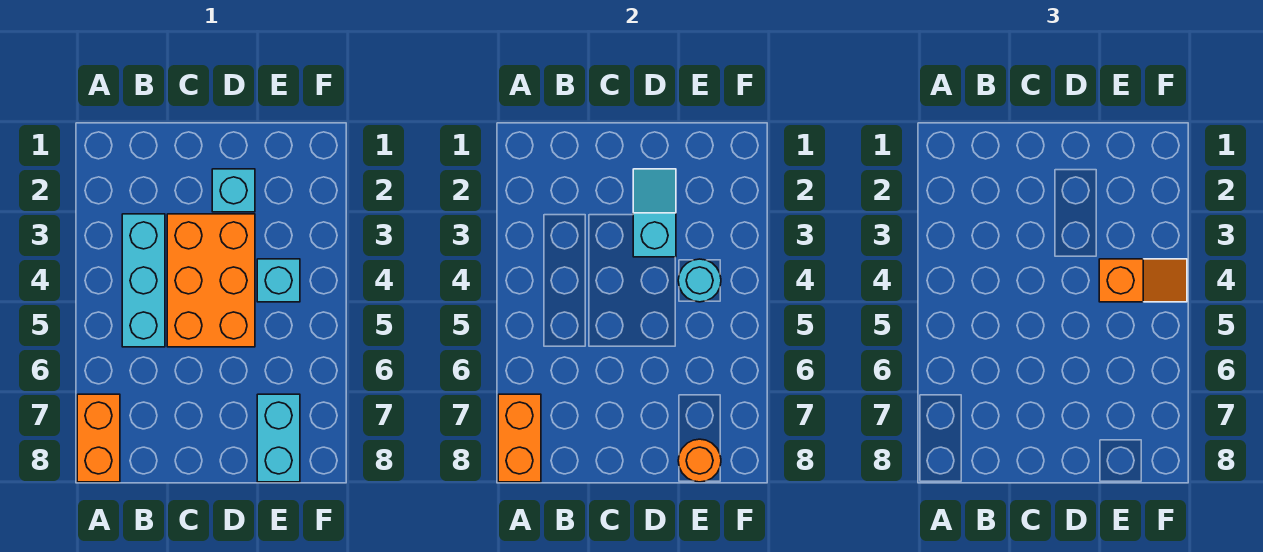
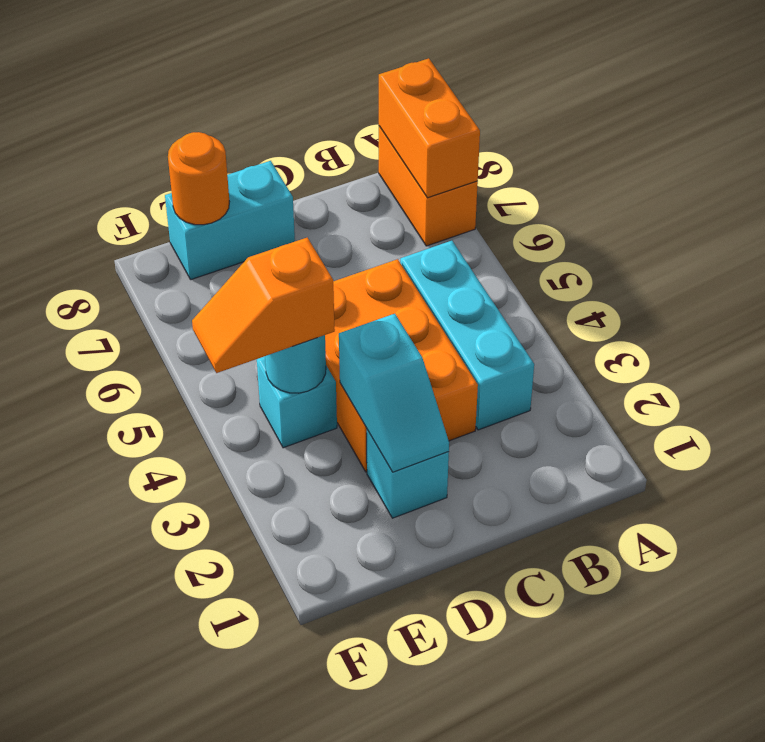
cyan brick E7:E8 level 1 -> cyan brick D8:E8 level 1

